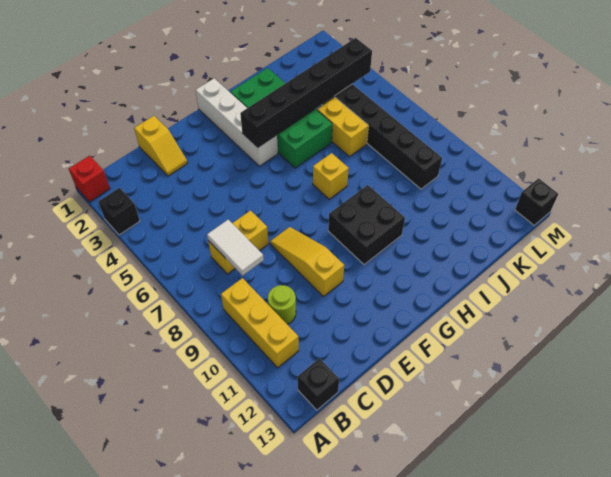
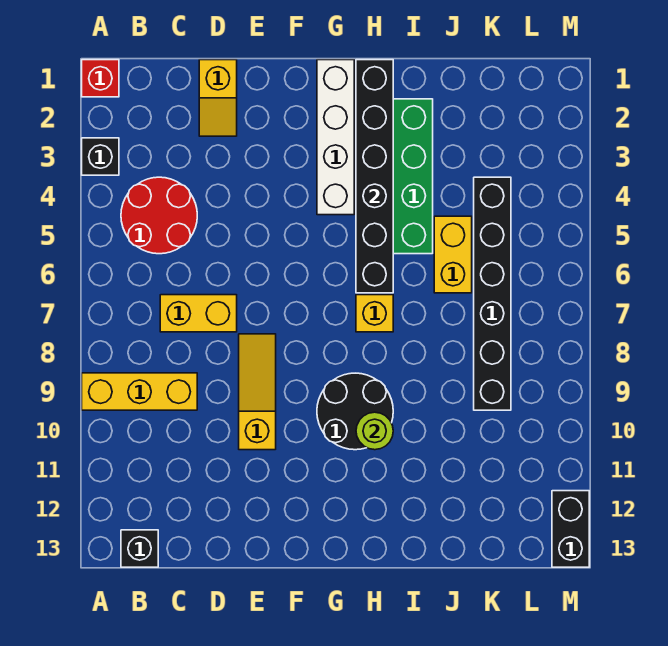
none -> red round brick B4:C5 level 1
yellow brick B9:B11 level 1 -> yellow brick A9:C9 level 1
white tile C7:C8 level 2 -> none
lime round brick C10 level 1 -> lime round brick H10 level 2
black brick G4:L4 level 2 -> black brick H1:H6 level 2
black brick G9:H10 level 1 -> black round brick G9:H10 level 1
black brick M13 level 1 -> black brick M12:M13 level 1

